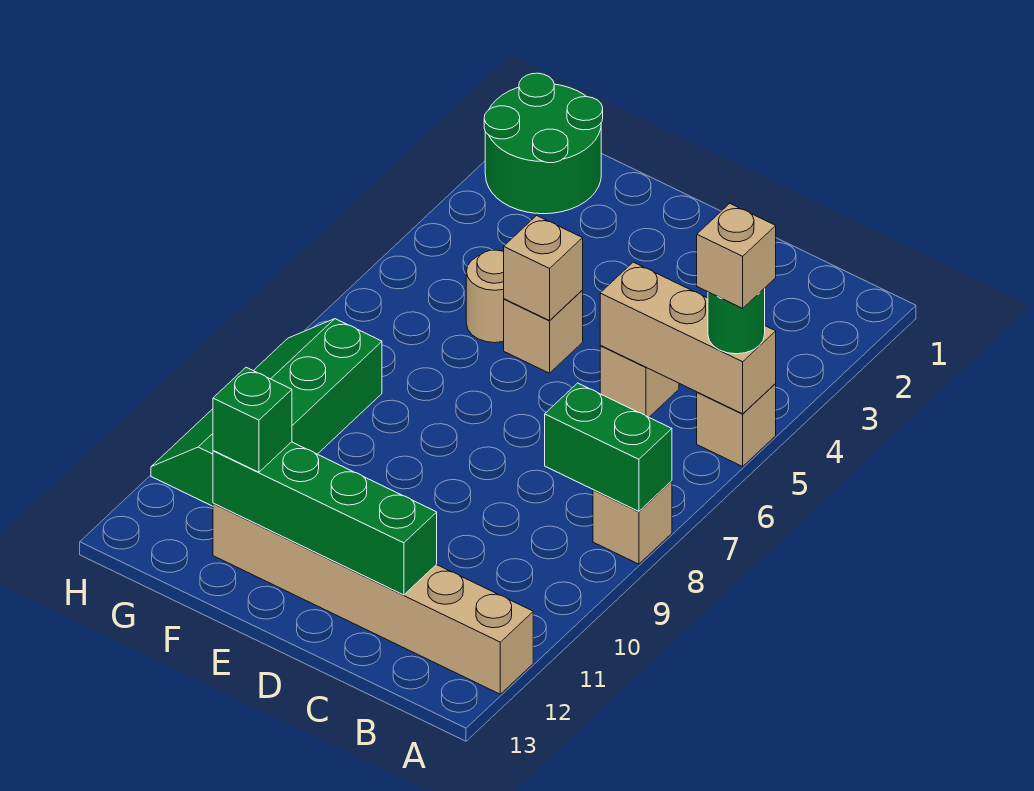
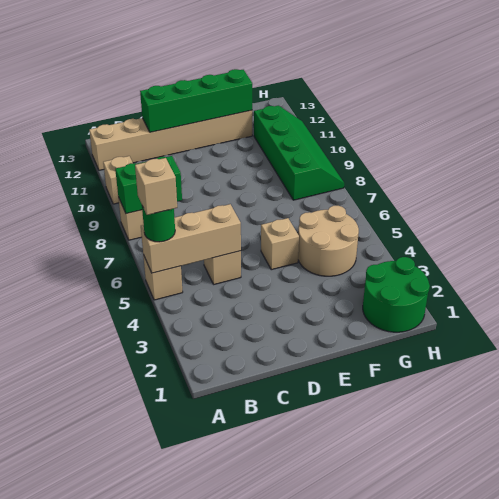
tan brick E5 level 2 -> tan brick A10 level 1
tan round brick F5 level 1 -> tan round brick F4:G5 level 1
green brick F12 level 3 -> none

